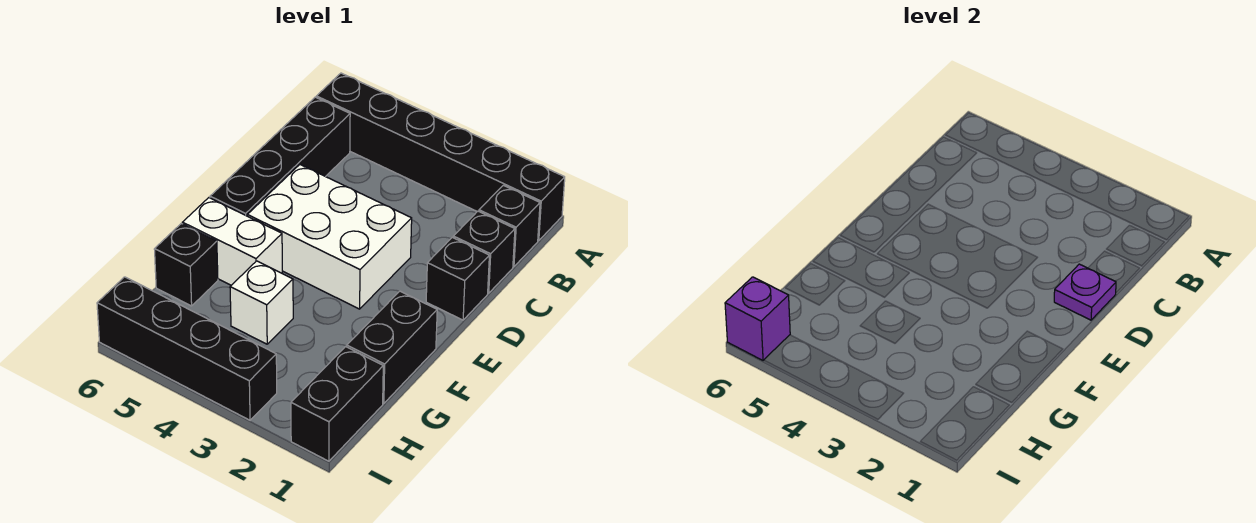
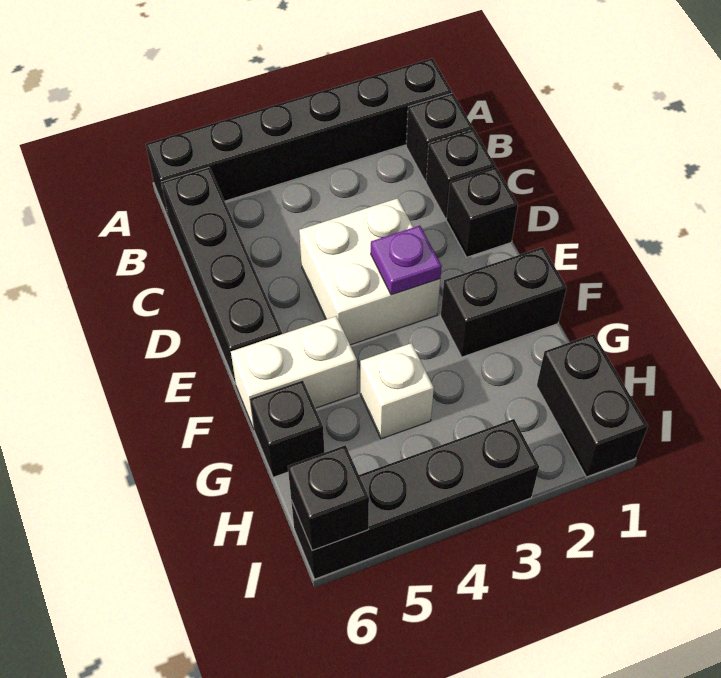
purple plate D1 level 2 -> purple plate E3 level 2
white brick D3:E5 level 1 -> white brick D3:E4 level 1
black brick F1:G1 level 1 -> black brick F1:F2 level 1
purple brick I6 level 2 -> black brick I6 level 2

